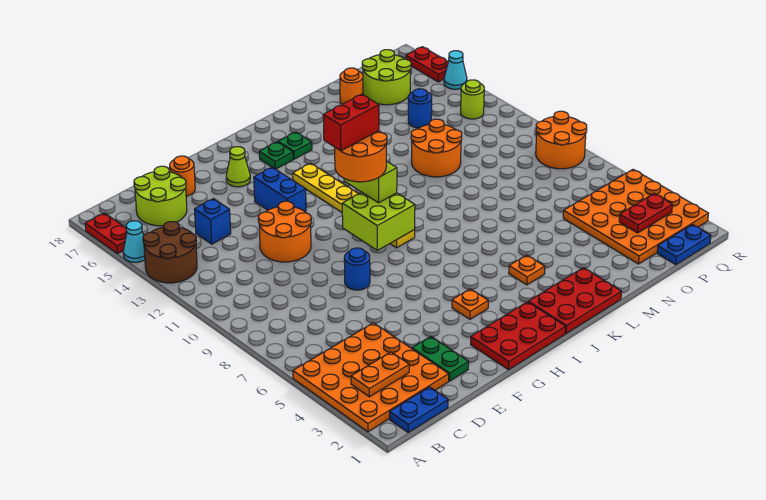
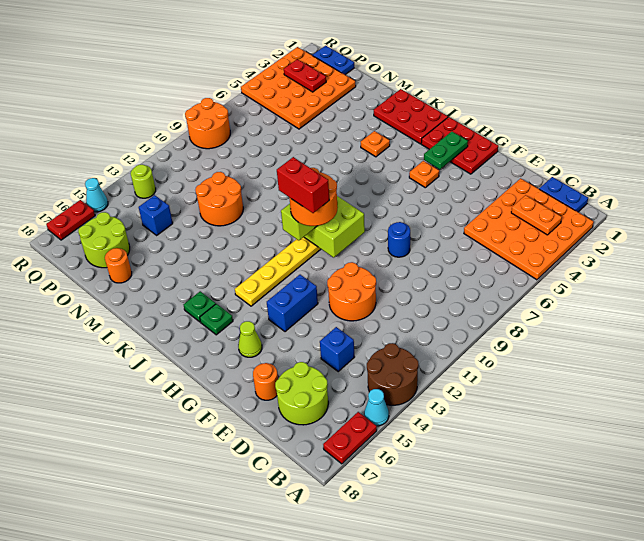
green plate E2:E3 level 1 -> green plate H2:H3 level 2
blue round brick O14 level 1 -> blue brick O14 level 1

